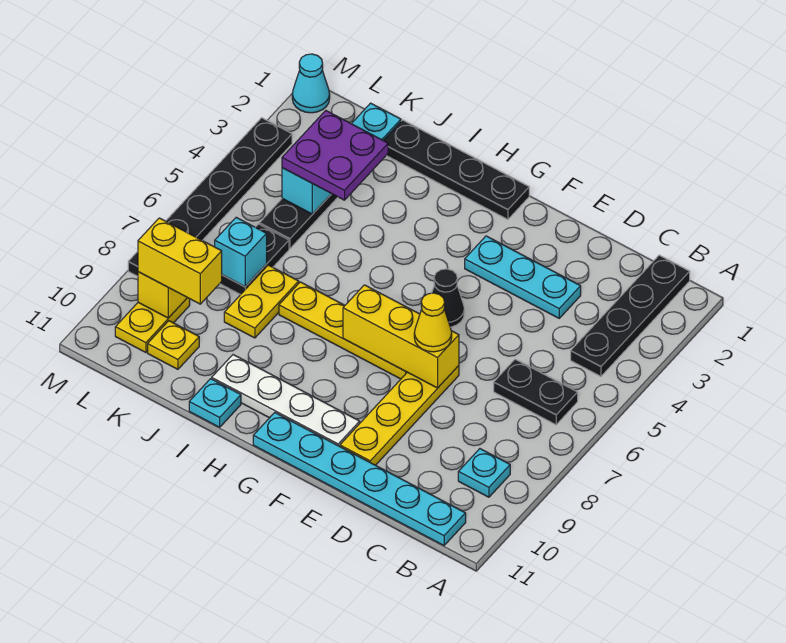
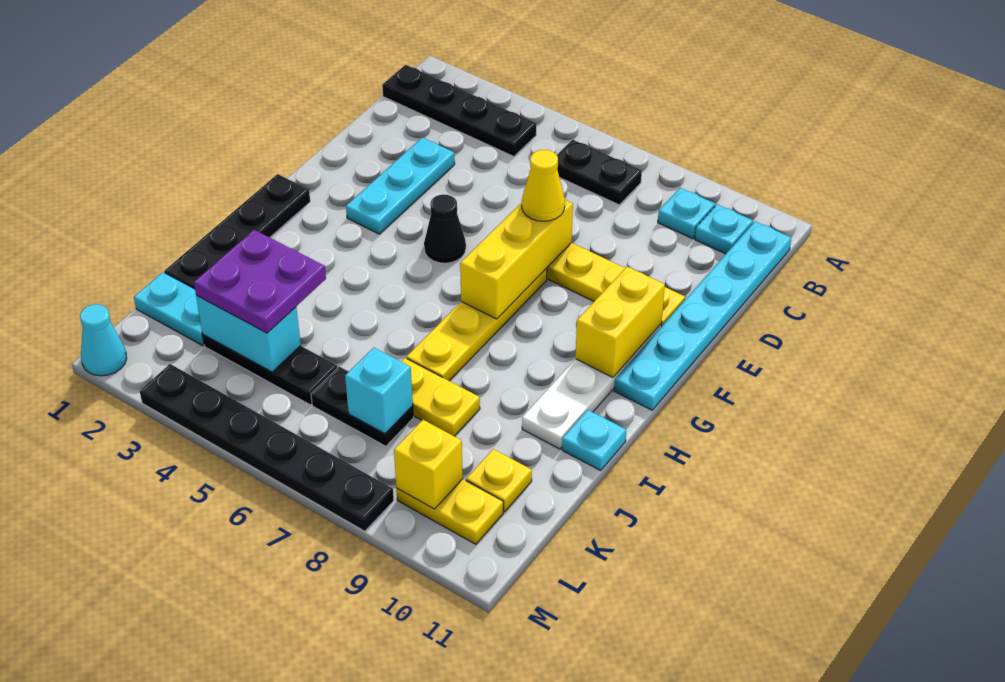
black plate B6:C6 level 1 -> black plate B6:B7 level 1
none -> cyan plate B10 level 1
yellow brick K9:L9 level 3 -> yellow brick F10:G10 level 2

